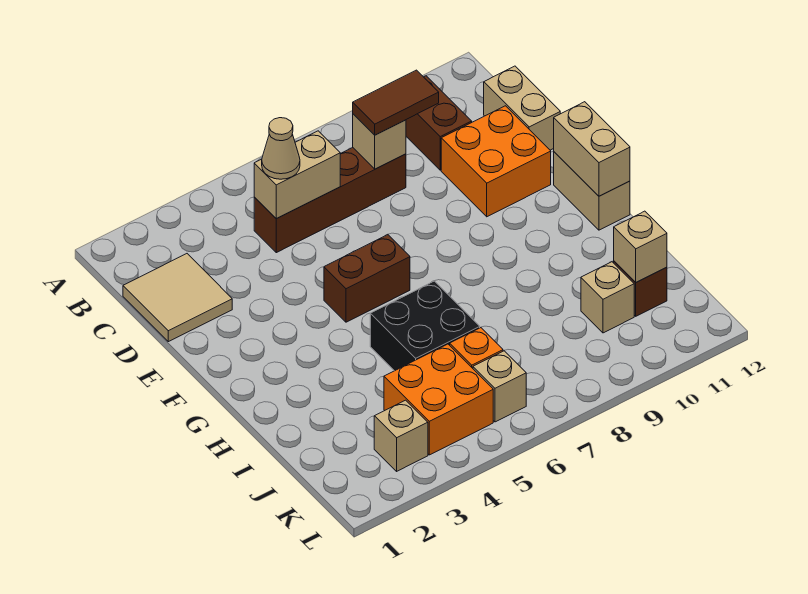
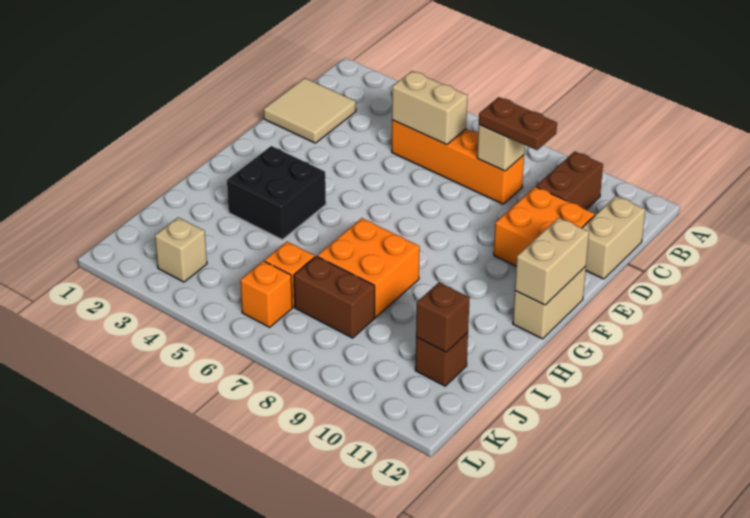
brown brick C5:C8 level 1 -> orange brick C5:C8 level 1
tan cone C5 level 3 -> none
brown tile C8:C9 level 3 -> brown plate C8:C9 level 3
brown brick F5:F6 level 1 -> brown brick J7:J8 level 1
black brick H5:I6 level 1 -> black brick G3:H4 level 1
orange brick J4:K5 level 1 -> orange brick H7:I8 level 1
tan brick J10 level 1 -> none
tan brick J11 level 2 -> brown brick J11 level 2
tan brick K6 level 1 -> orange brick K6 level 1

